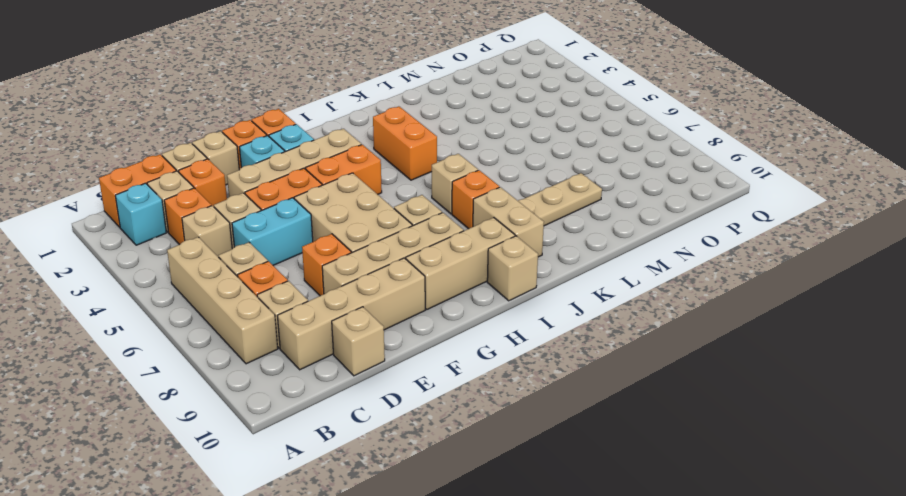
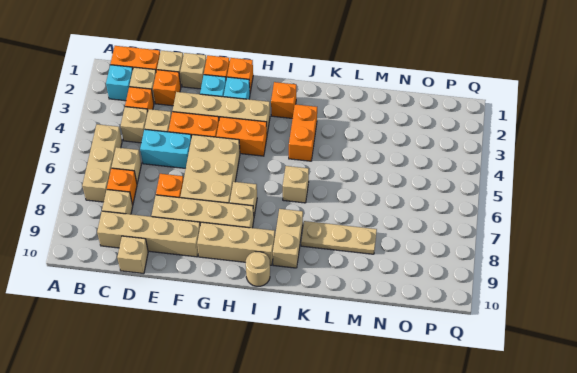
tan brick B5:B8 level 1 -> tan brick B5:B7 level 1
tan brick I10 level 1 -> tan round brick I10 level 1
orange brick J7 level 1 -> orange brick I2 level 1

